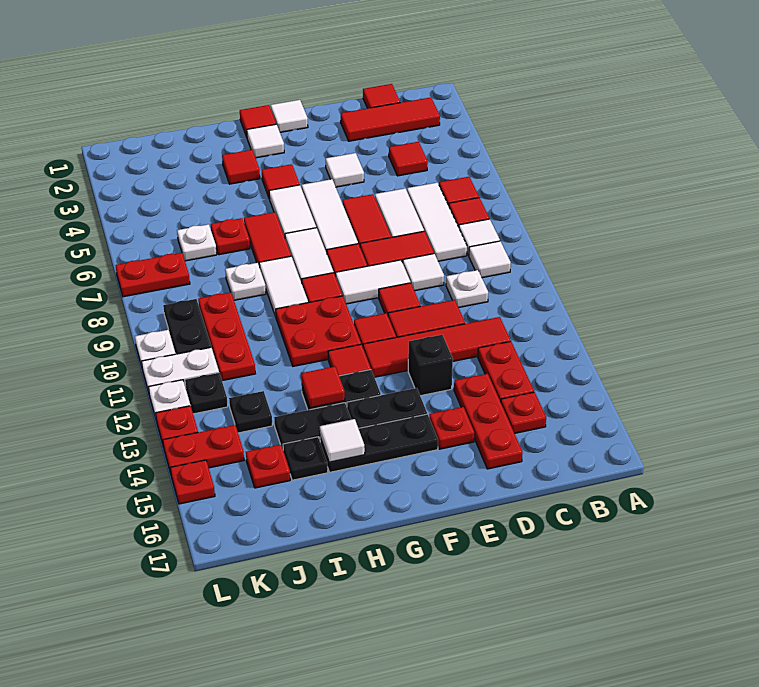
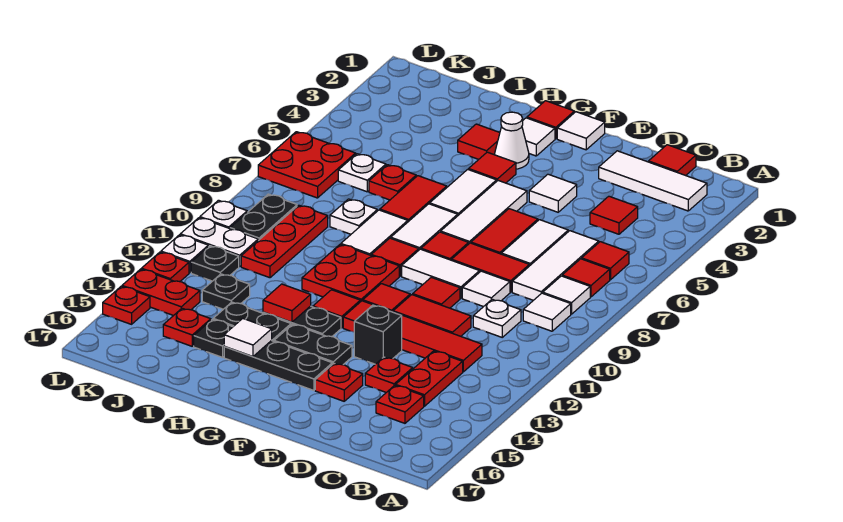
red tile B2:D2 level 1 -> white tile B2:D2 level 1
red plate D14:D16 level 1 -> red plate D14 level 1
none -> white cone G3 level 1
red plate K7:L7 level 1 -> red plate K6:L7 level 1

